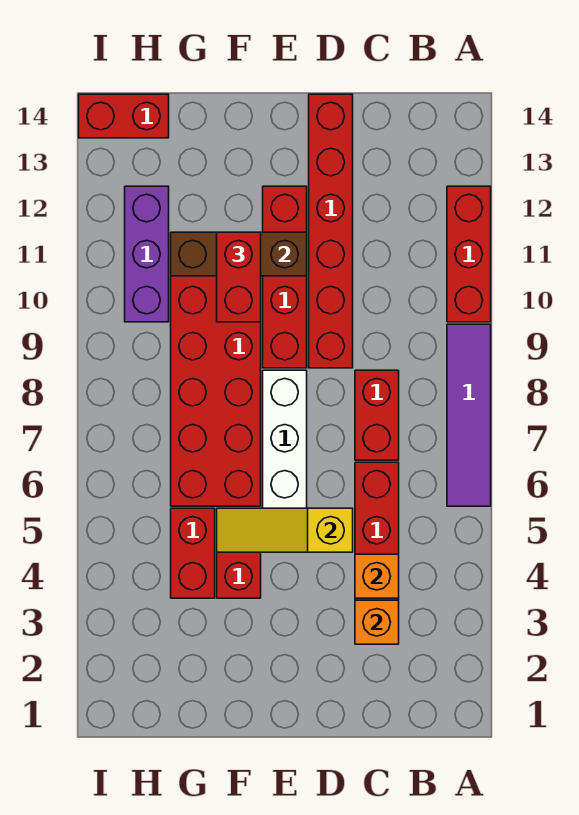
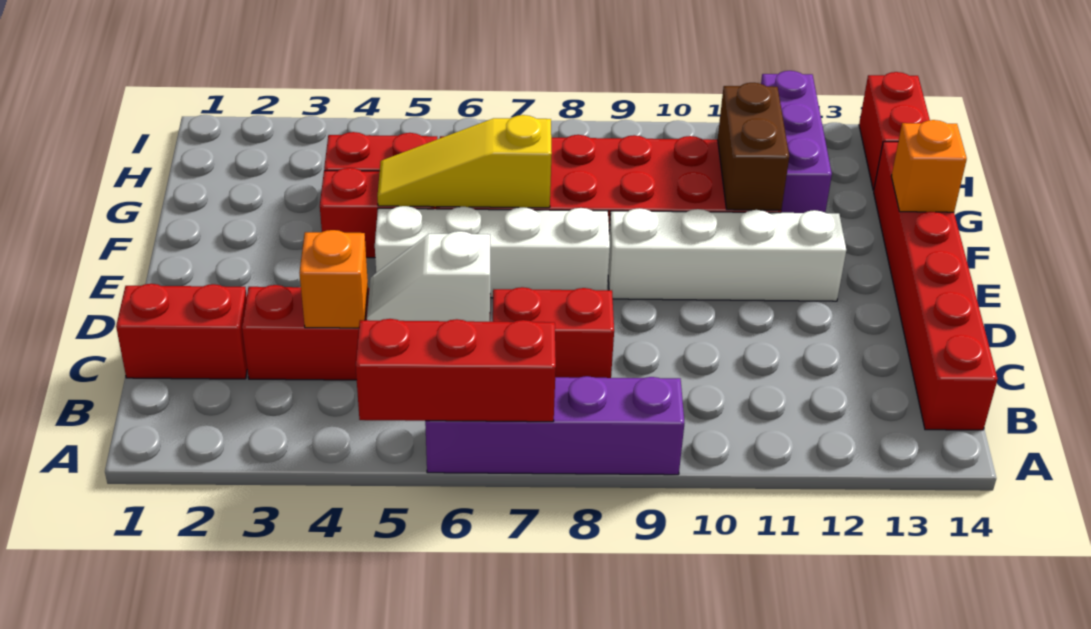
purple tile A6:A9 level 1 -> purple brick A6:A9 level 1
red brick A10:A12 level 1 -> red brick A5:A7 level 2
orange brick C3 level 2 -> orange brick F14 level 2
none -> white slope C5:C6 level 2 top 6
yellow slope D5:F5 level 2 top D -> yellow slope F5:F7 level 2 top 7
red brick D9:D14 level 1 -> red brick B14:G14 level 1
red brick E9:E12 level 1 -> white brick E9:E12 level 1
brown brick E11:G11 level 2 -> brown brick F11:G11 level 2
red brick F10:F11 level 3 -> red brick C1:C2 level 1
purple brick H10:H12 level 1 -> purple brick G12:I12 level 1

